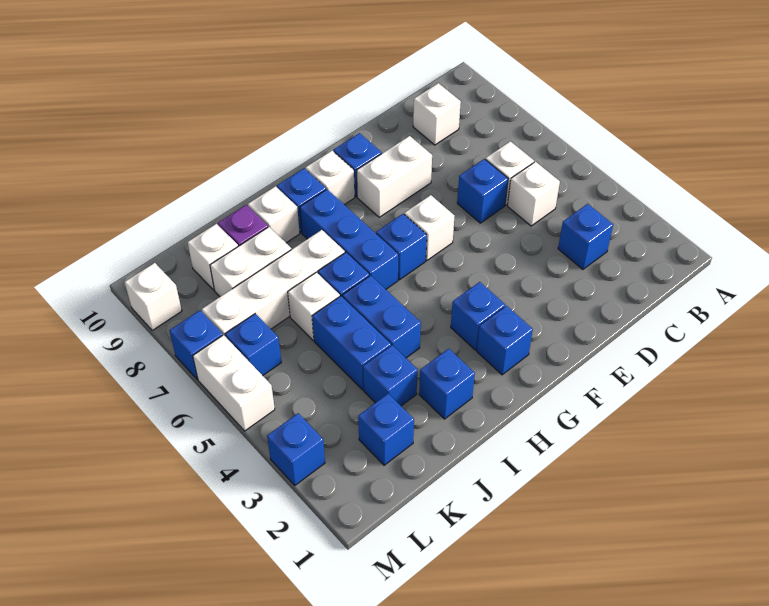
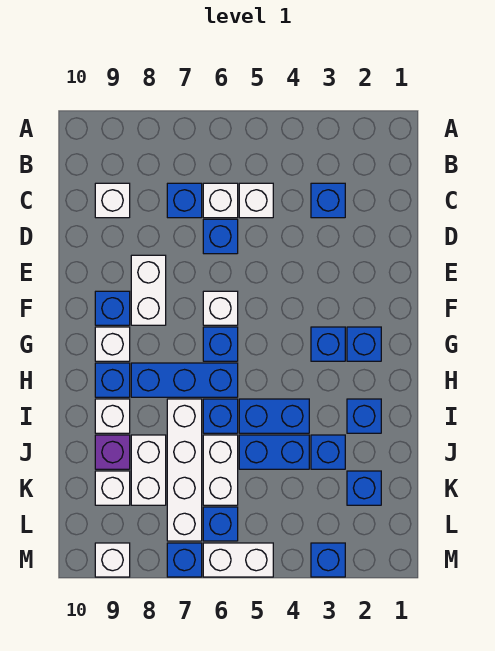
none -> blue brick C7 level 1
white brick J6 level 1 -> white brick J6:K6 level 1

